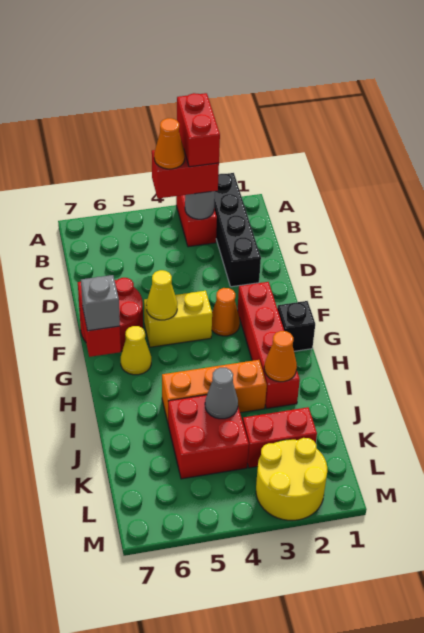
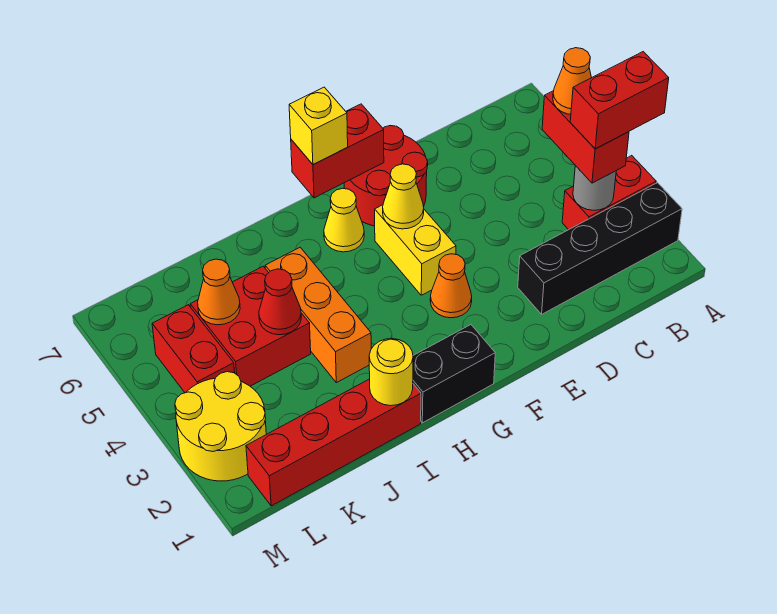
red brick F2:I2 level 1 -> red brick I1:L1 level 1
black brick G1 level 1 -> black brick G1:H1 level 1
grey brick G7 level 3 -> yellow brick G7 level 3
none -> yellow round brick I1 level 2
orange cone I2 level 2 -> orange cone K5 level 2
grey cone J4 level 2 -> red cone J4 level 2
red brick K2:K3 level 1 -> red brick L4:L5 level 1

